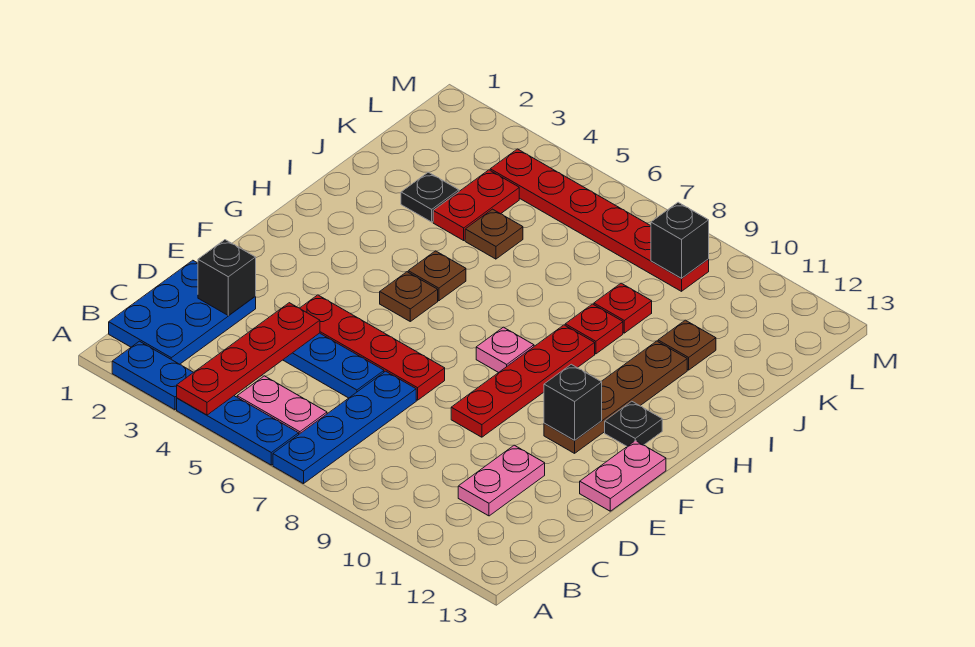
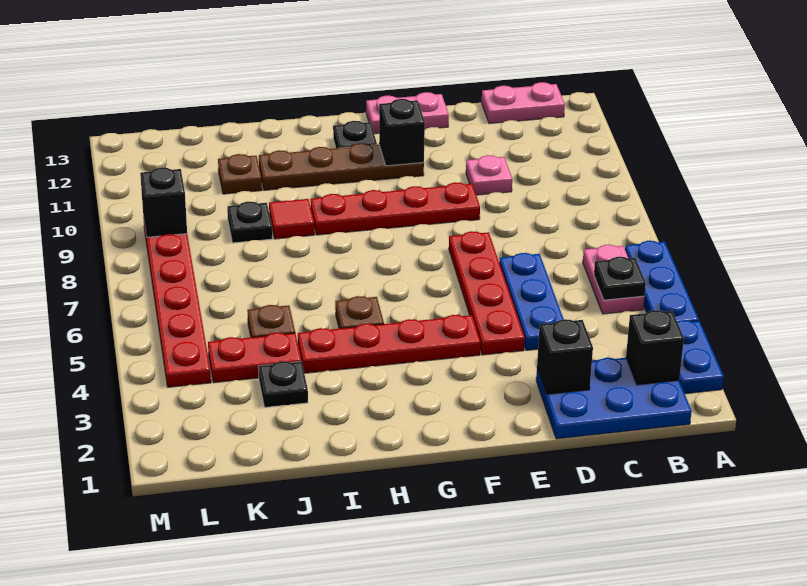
red plate A4:D4 level 2 -> red plate F4:I4 level 1
blue plate A7:D7 level 1 -> none
none -> black brick B2 level 2
none -> black plate B5 level 2
pink plate C11:D11 level 1 -> pink plate B13:C13 level 1
brown plate G5 level 1 -> none
pink plate G8 level 1 -> pink plate D10 level 1
red plate I9 level 1 -> red tile I9 level 1
red plate J9 level 1 -> black plate J9 level 1

